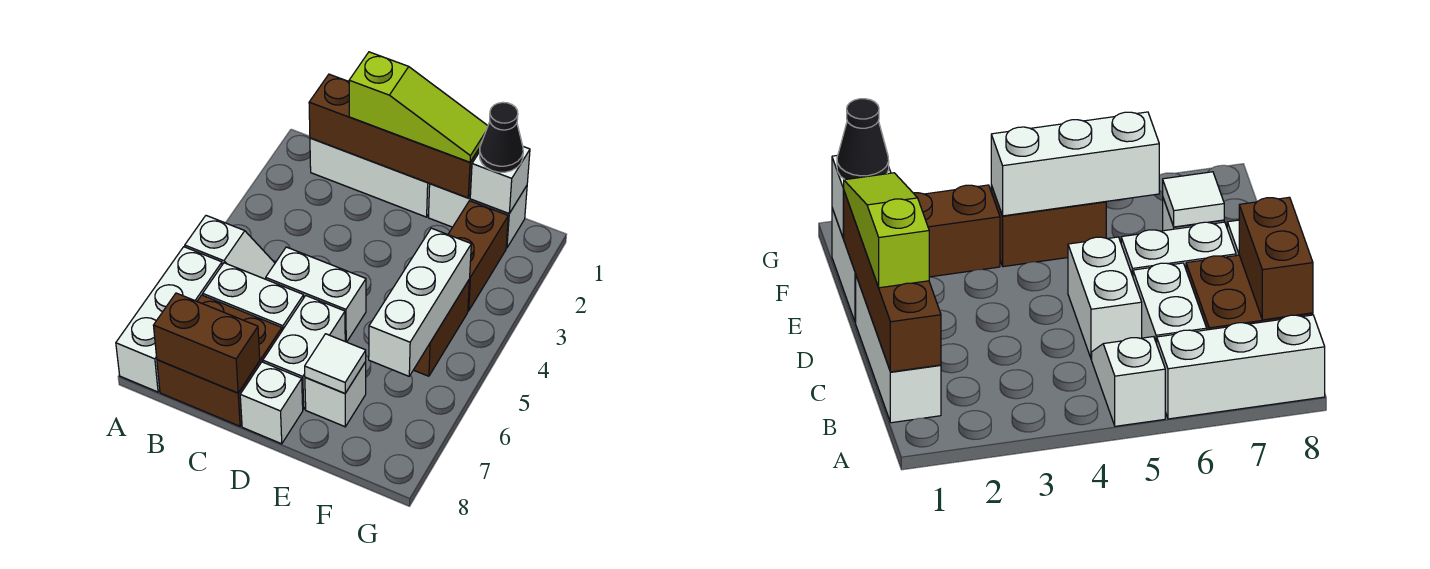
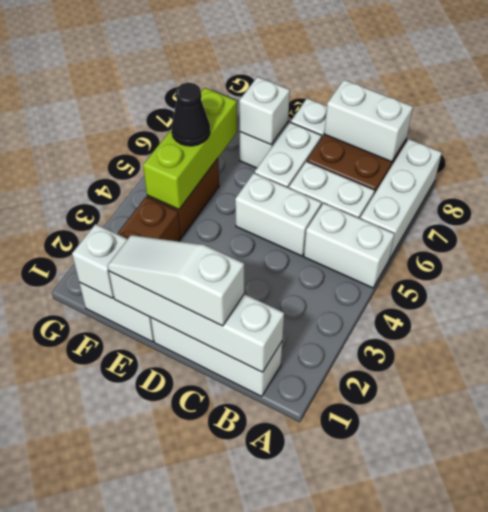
white slope A5:B5 level 1 top A -> white brick A5:B5 level 1
brown brick B1:E1 level 2 -> white brick B1:E1 level 2
brown brick B8:C8 level 2 -> white brick B8:C8 level 2
lime slope C1:E1 level 3 top C -> white slope C1:E1 level 3 top C
white tile E7 level 2 -> white brick E7 level 2
black cone F1 level 3 -> black cone F5 level 3
white brick F4:F6 level 2 -> lime brick F4:F6 level 2

